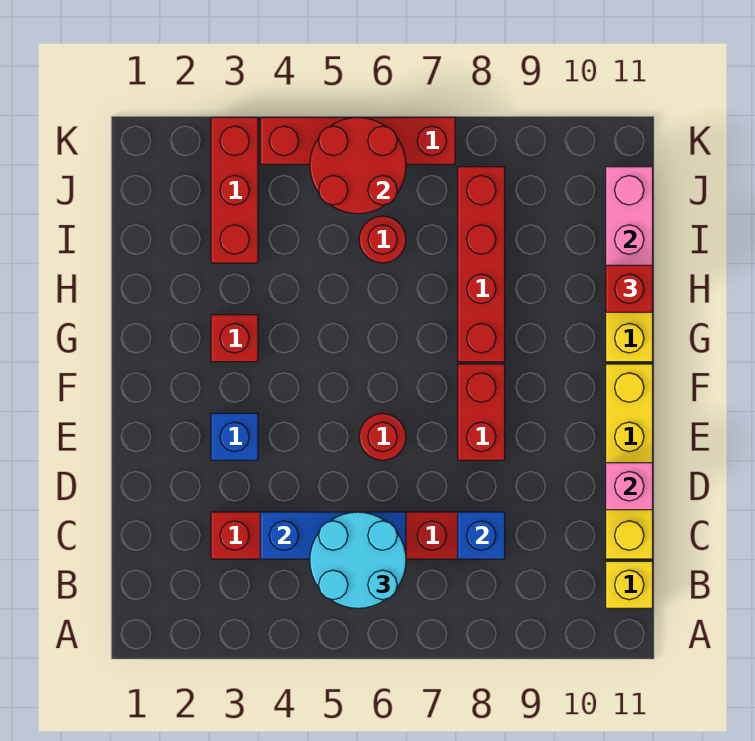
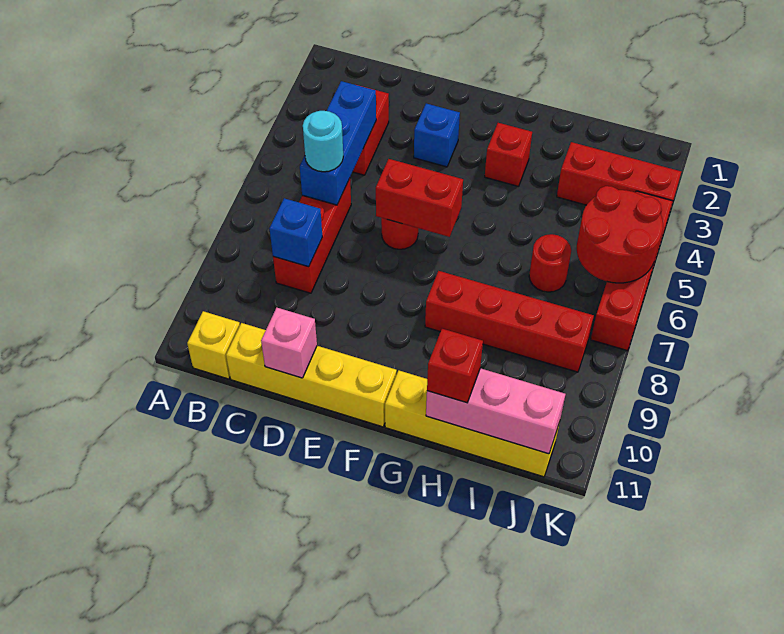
cyan round brick B5:C6 level 3 -> cyan round brick C6 level 3
red brick E8:F8 level 1 -> red brick E6:F6 level 2

